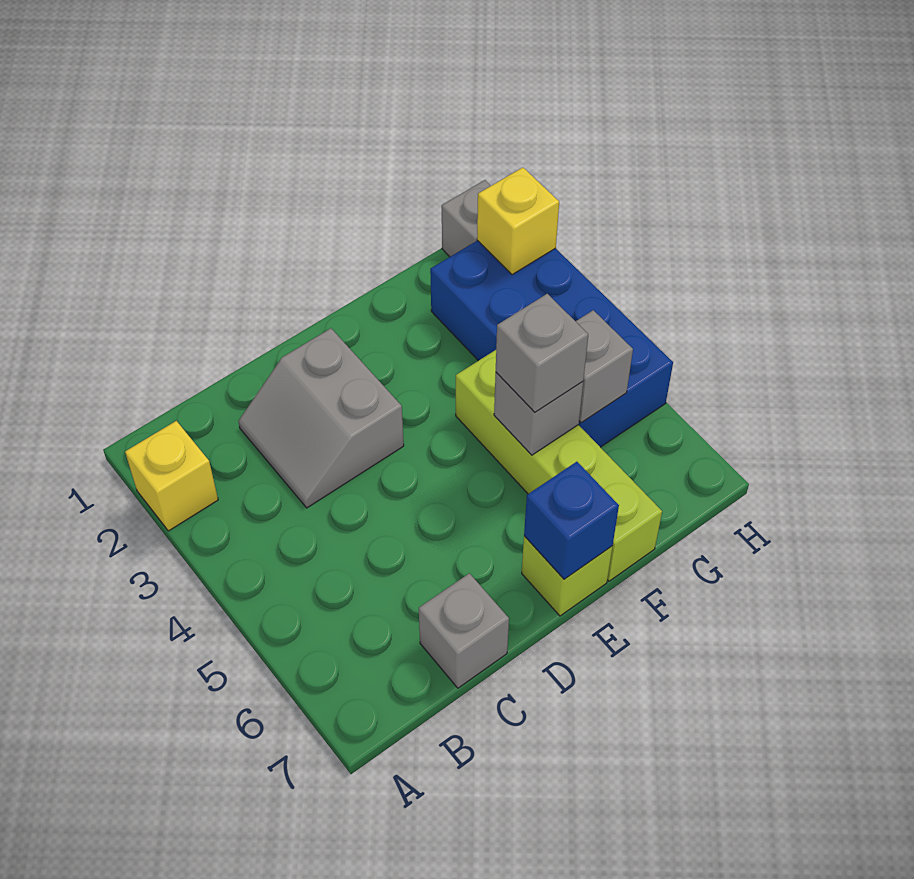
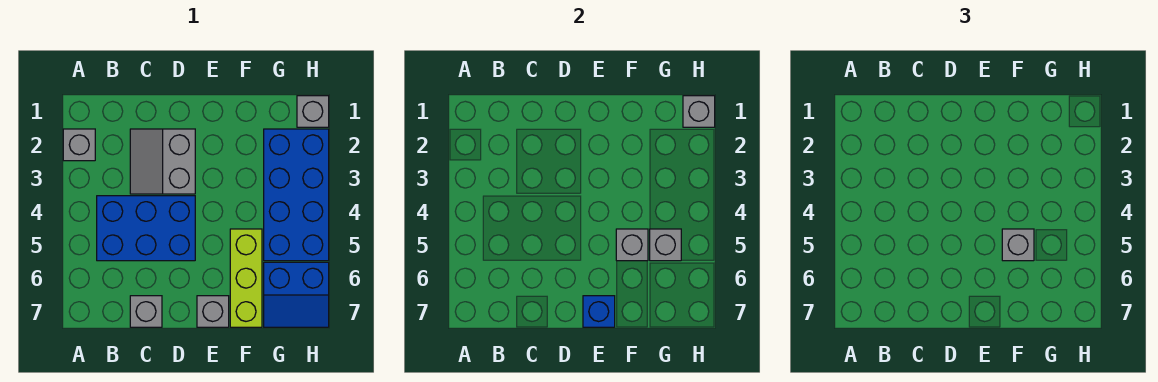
yellow brick A2 level 1 -> grey brick A2 level 1
none -> blue brick B4:D5 level 1
lime brick E7 level 1 -> grey brick E7 level 1
lime brick F4:F7 level 1 -> lime brick F5:F7 level 1
none -> blue slope G6:H7 level 1 top 6
none -> grey brick H1 level 2
yellow brick H2 level 2 -> none

